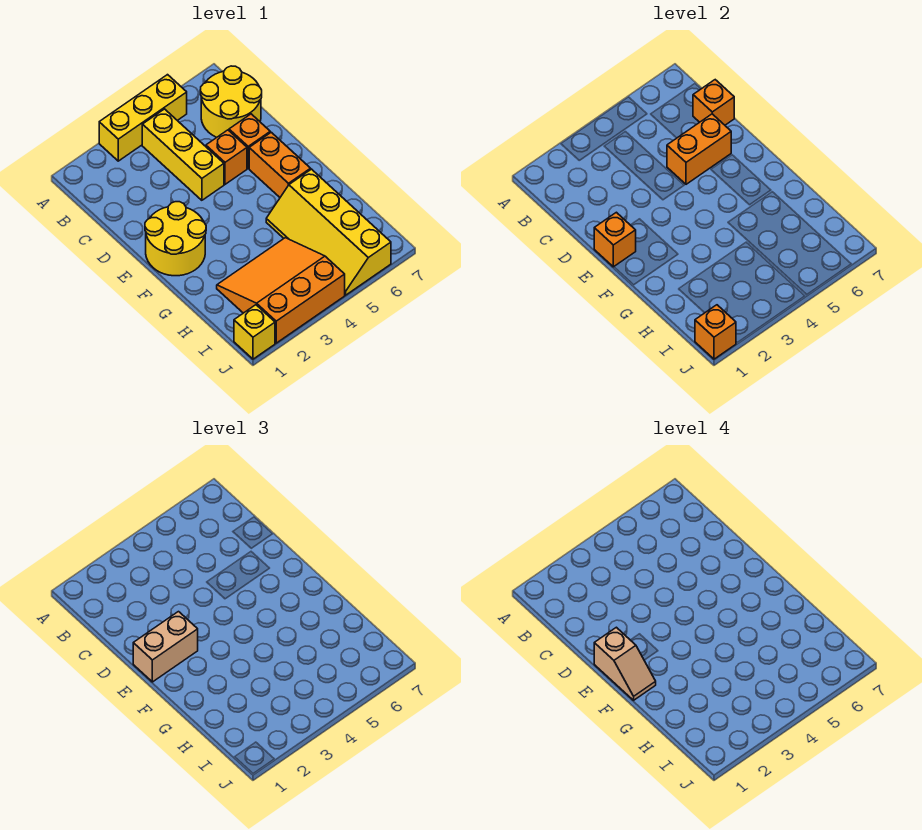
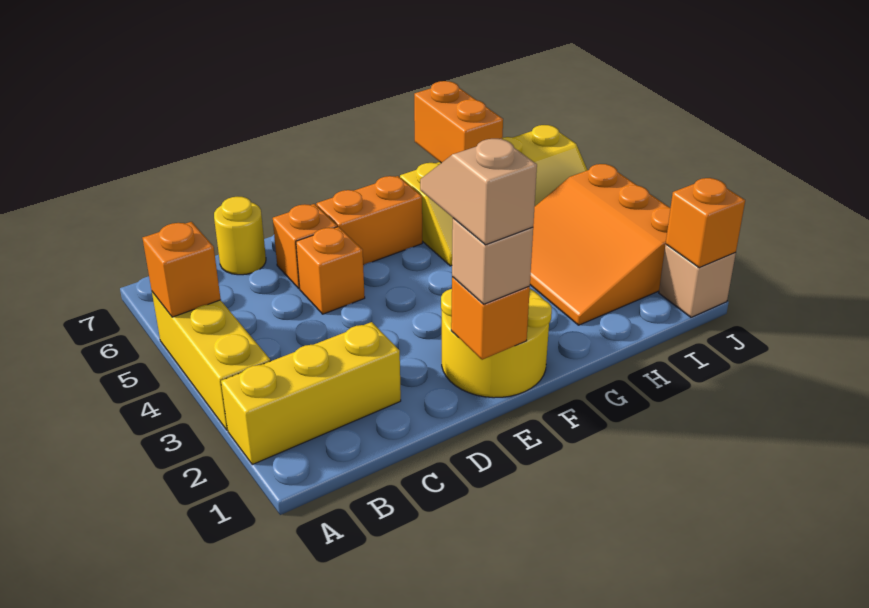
yellow brick B4:D4 level 1 -> yellow brick A2:C2 level 1
yellow round brick B6:C7 level 1 -> yellow round brick C7 level 1
orange brick C7 level 2 -> orange brick A5 level 2
orange brick D5:D6 level 2 -> orange brick H6:H7 level 2
tan brick E1:E2 level 3 -> tan brick E1 level 3
tan slope E1:F1 level 4 top E -> tan slope E1:E2 level 4 top 1
yellow brick J1 level 1 -> tan brick J1 level 1

